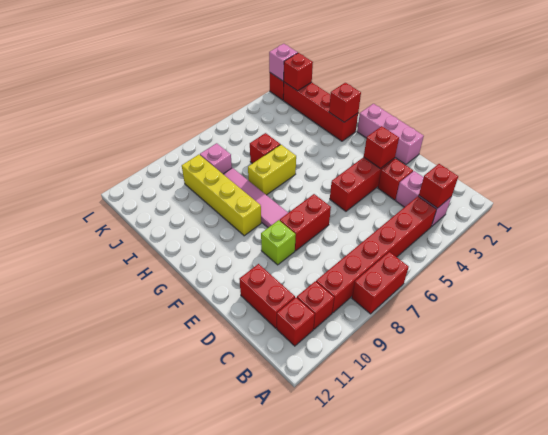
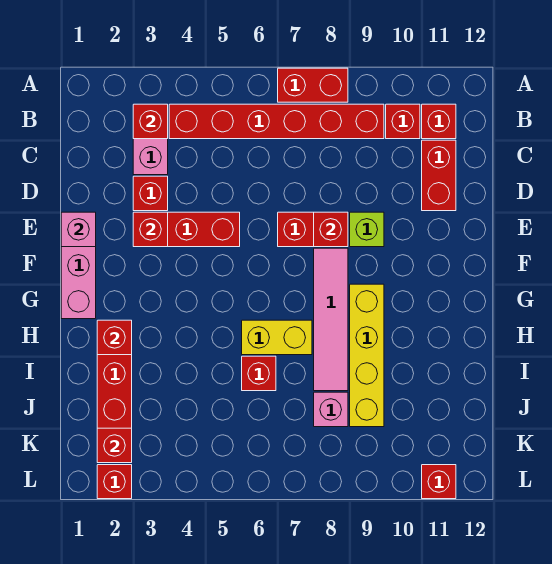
none -> red brick E8 level 2
pink brick L2 level 2 -> pink brick E1 level 2
none -> red brick L11 level 1

